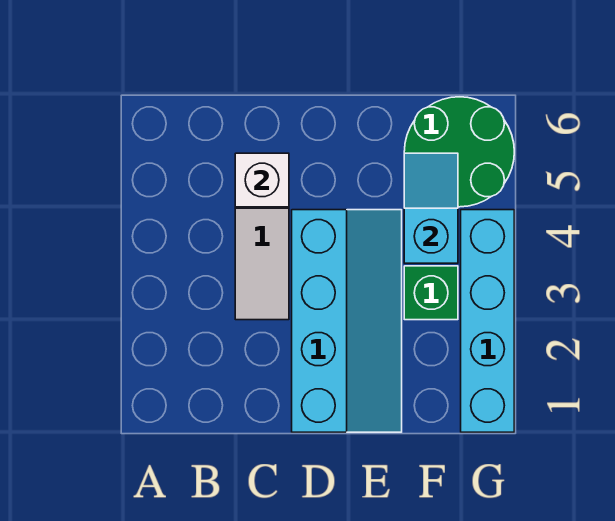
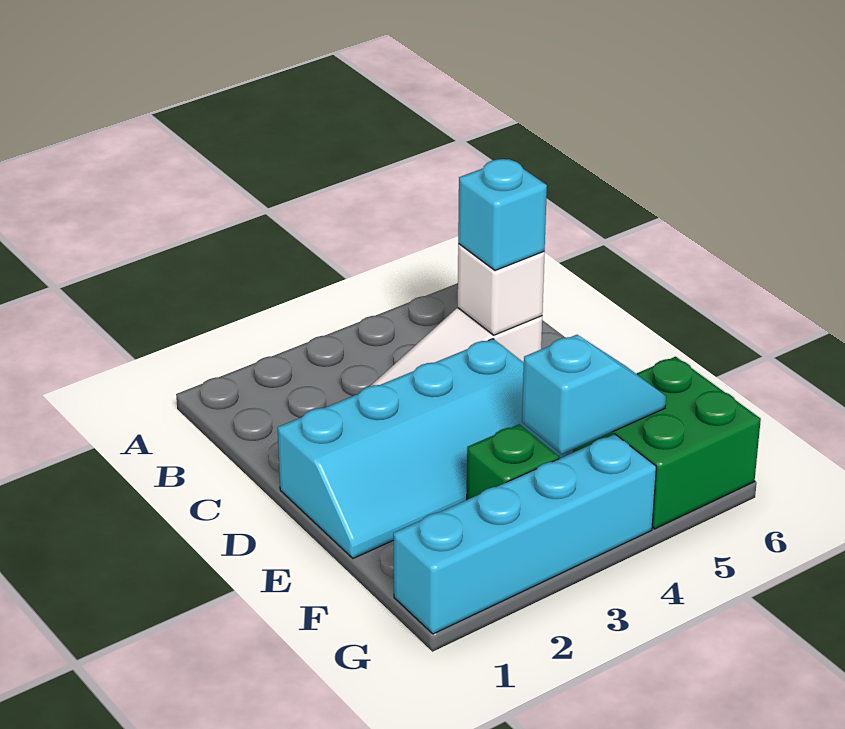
none -> cyan brick C5 level 3
green round brick F5:G6 level 1 -> green brick F5:G6 level 1

